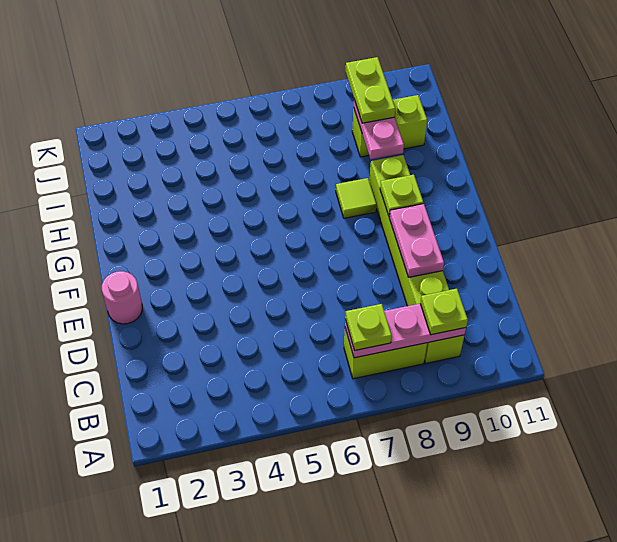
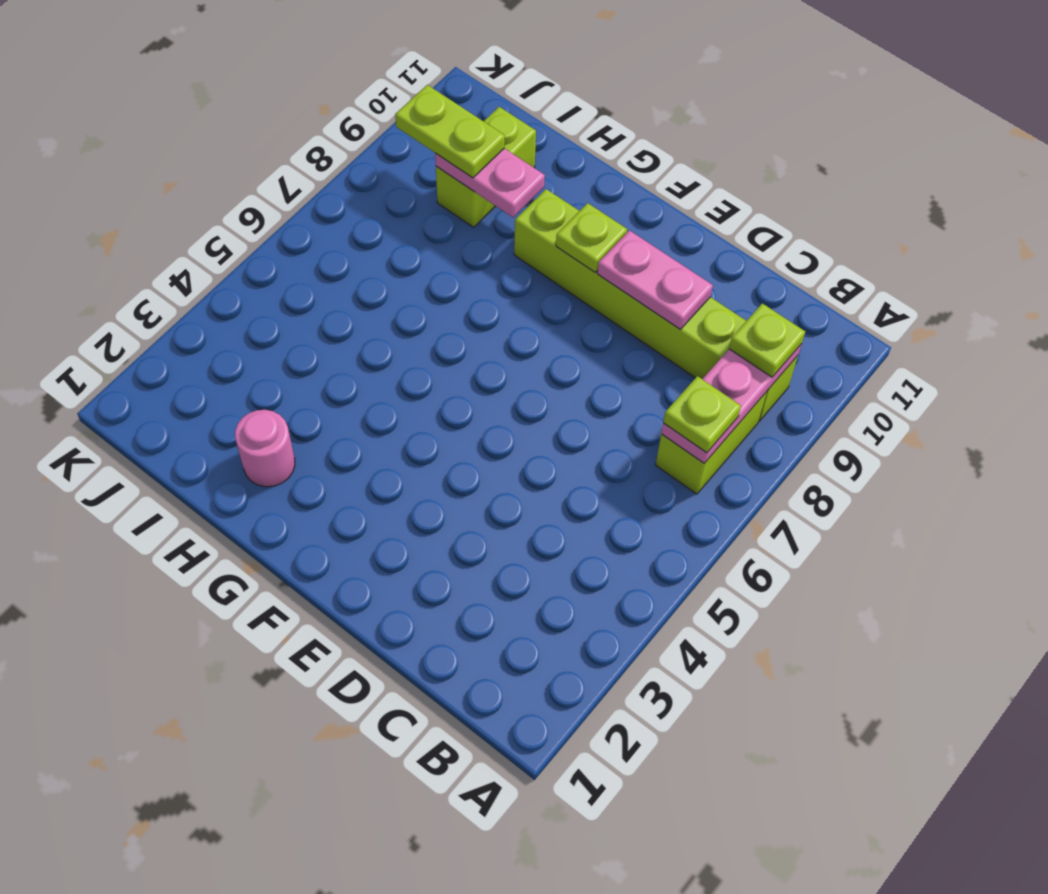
pink round brick E1 level 1 -> pink round brick H2 level 1
lime tile G8 level 1 -> none

